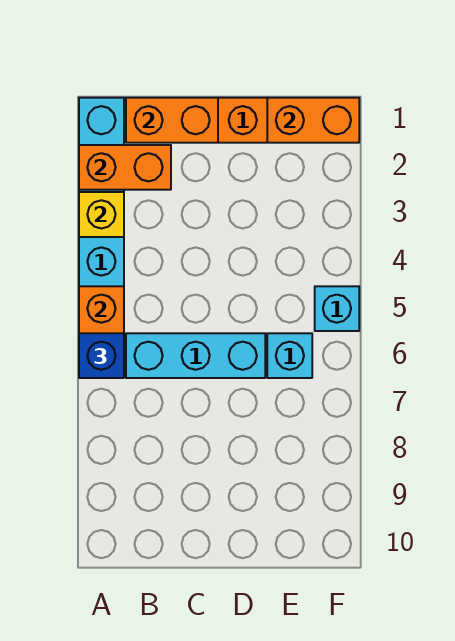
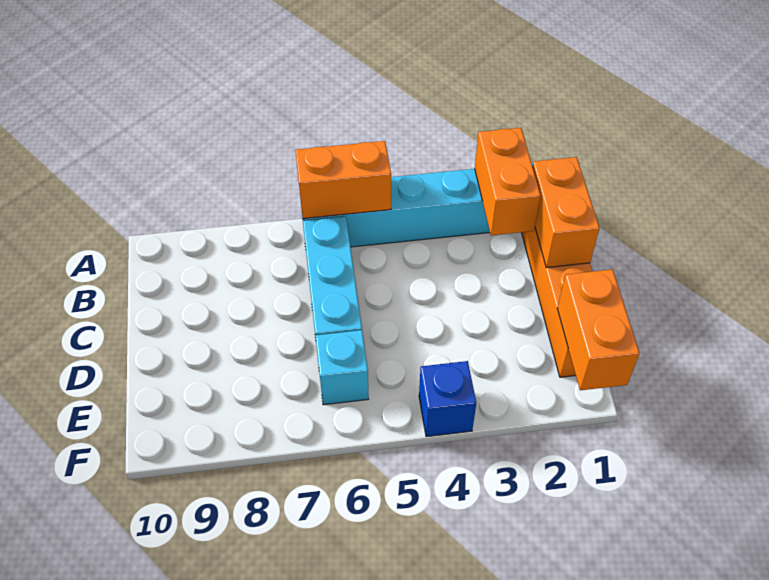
yellow brick A3 level 2 -> none
blue brick A6 level 3 -> blue brick F4 level 1
cyan brick F5 level 1 -> none

